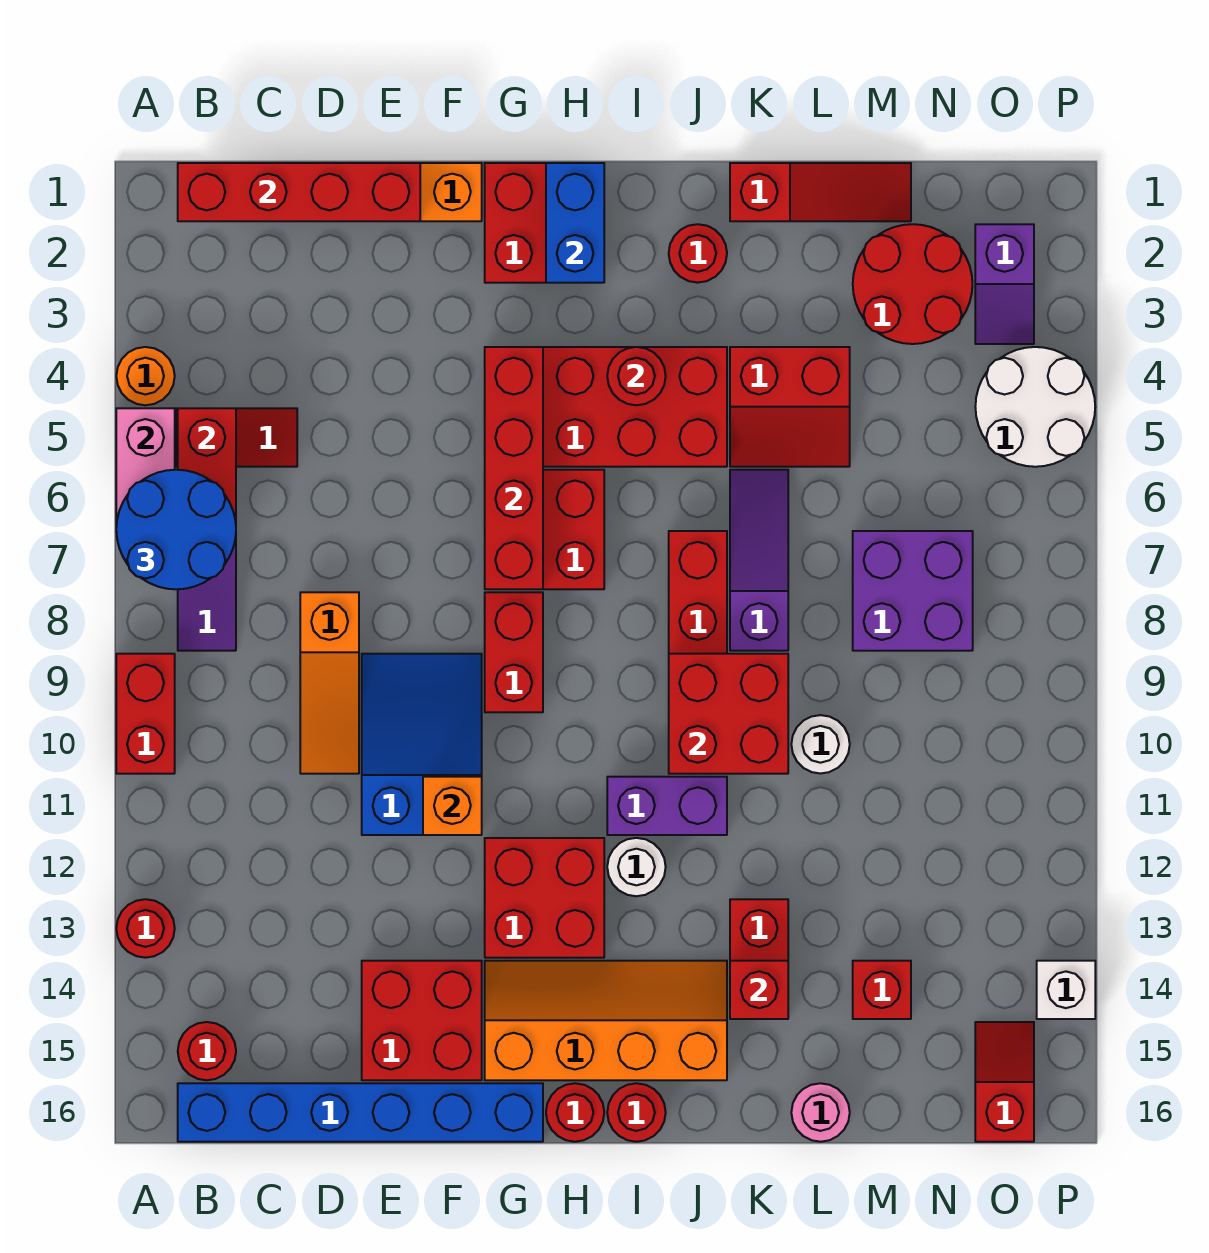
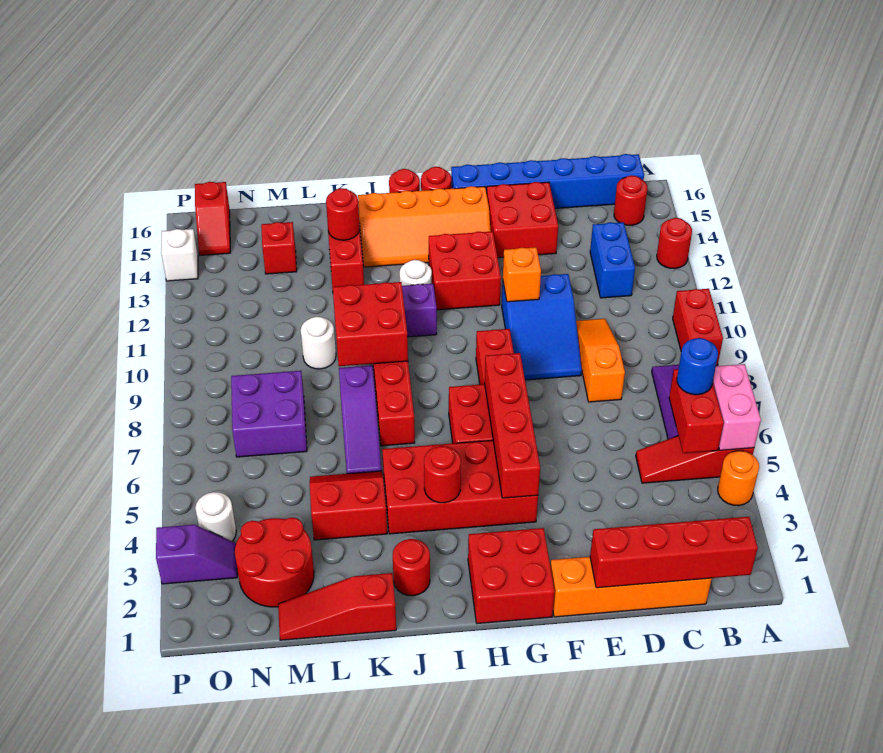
blue round brick A6:B7 level 3 -> blue round brick B6 level 3
blue brick H1:H2 level 2 -> blue brick C12:C13 level 1
red brick K14 level 2 -> red round brick K14 level 2
pink round brick L16 level 1 -> none
purple slope O2:O3 level 1 top 2 -> purple slope O3:P3 level 1 top P
white round brick O4:P5 level 1 -> white round brick O4 level 1

